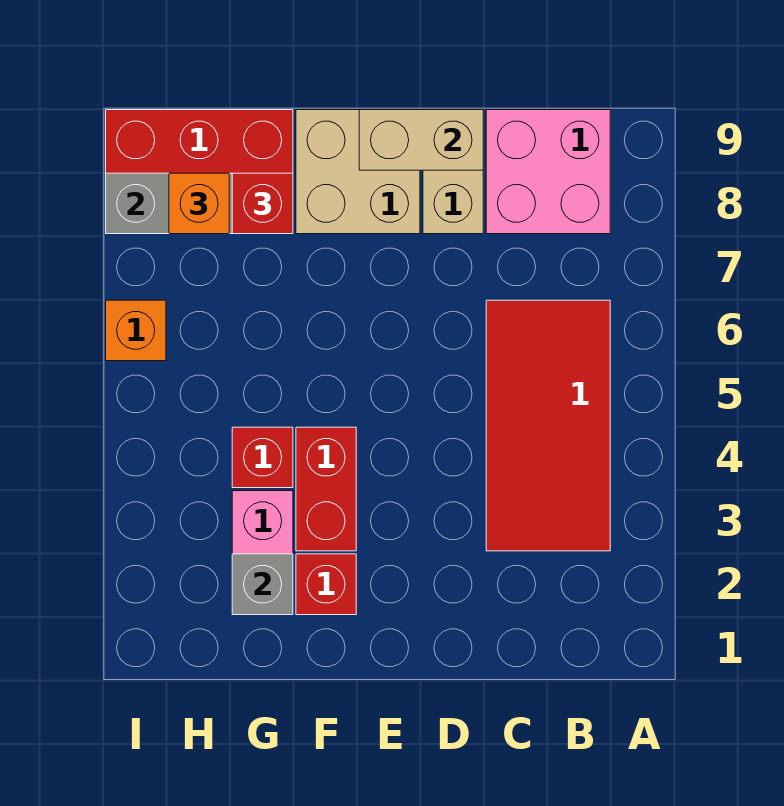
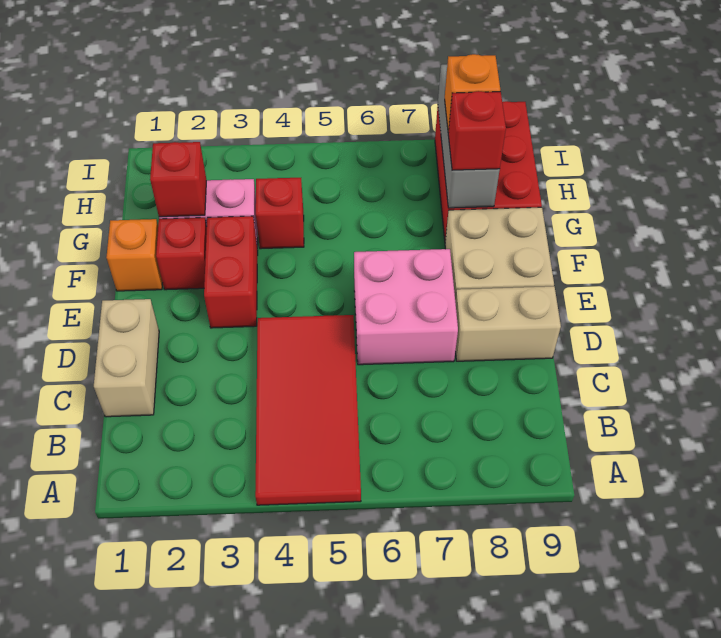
red tile B3:C6 level 1 -> red tile A4:D5 level 1
pink brick B8:C9 level 1 -> pink brick D6:E7 level 1
tan brick D9:E9 level 2 -> tan brick C1:D1 level 1
red brick F3:F4 level 1 -> red brick E3:F3 level 1
grey brick G2 level 2 -> red brick G2 level 2
orange brick I6 level 1 -> orange brick F1 level 1

